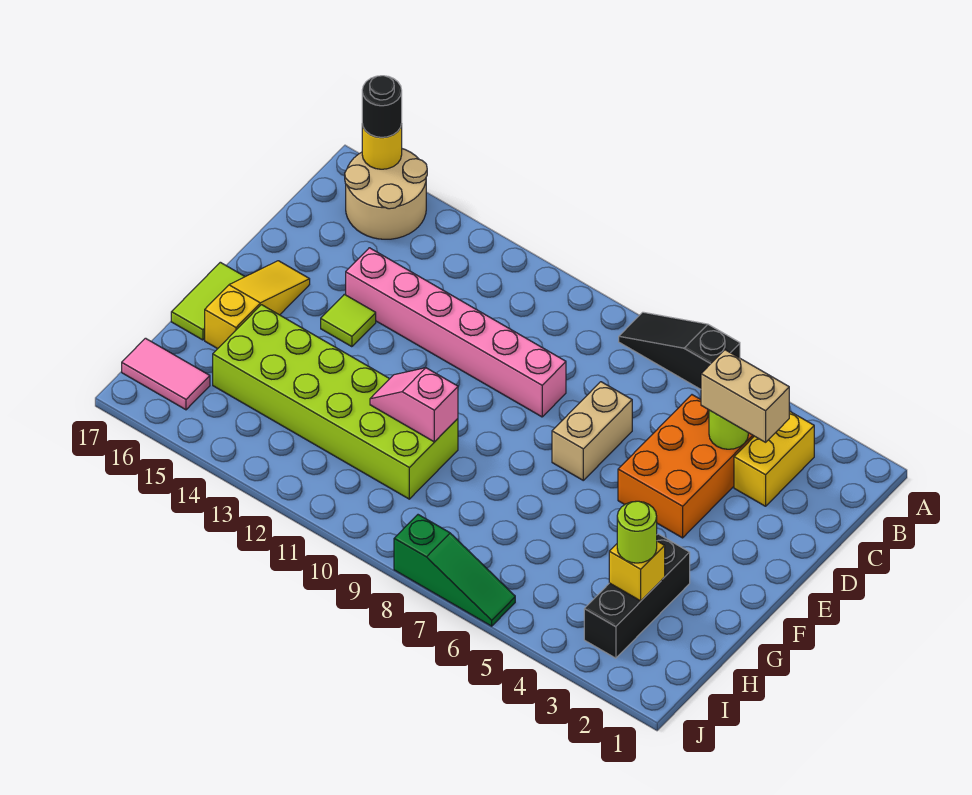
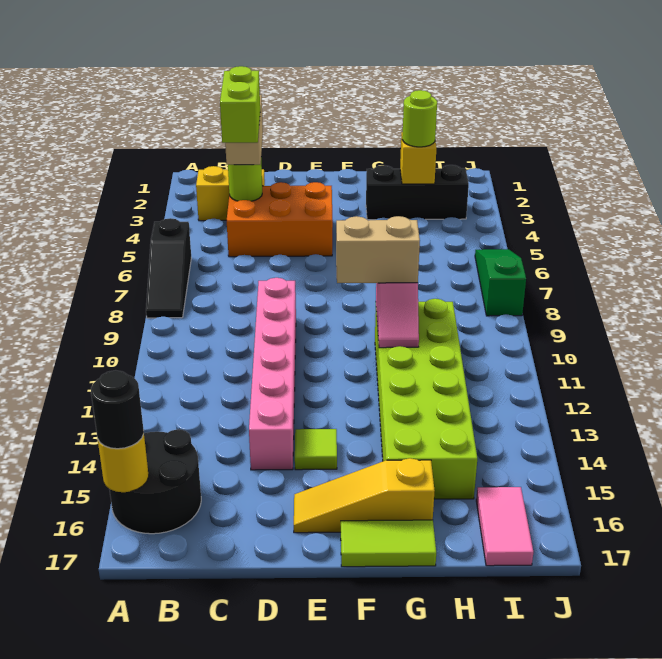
tan round brick A15:B16 level 1 -> black round brick A15:B16 level 1
none -> lime brick C4:C5 level 4
tan brick D7:E7 level 1 -> tan brick F10:G10 level 3

